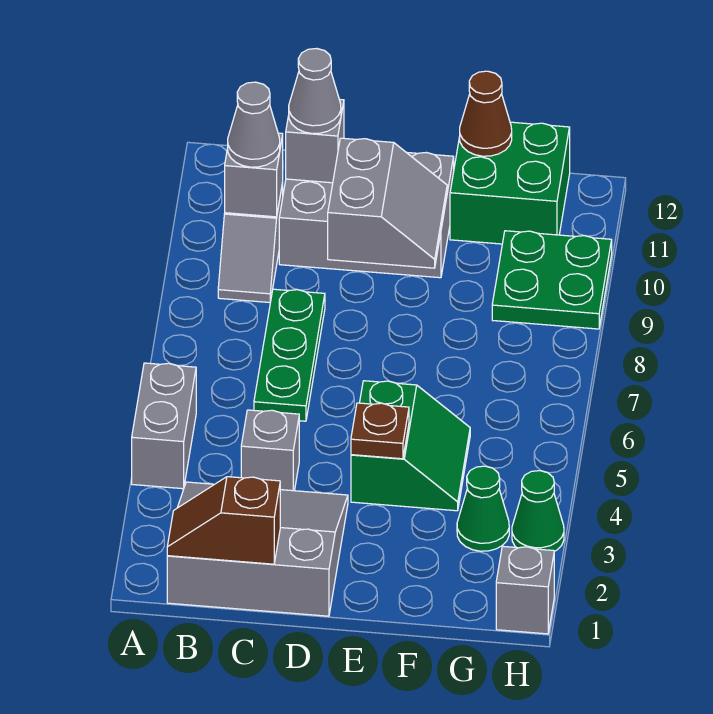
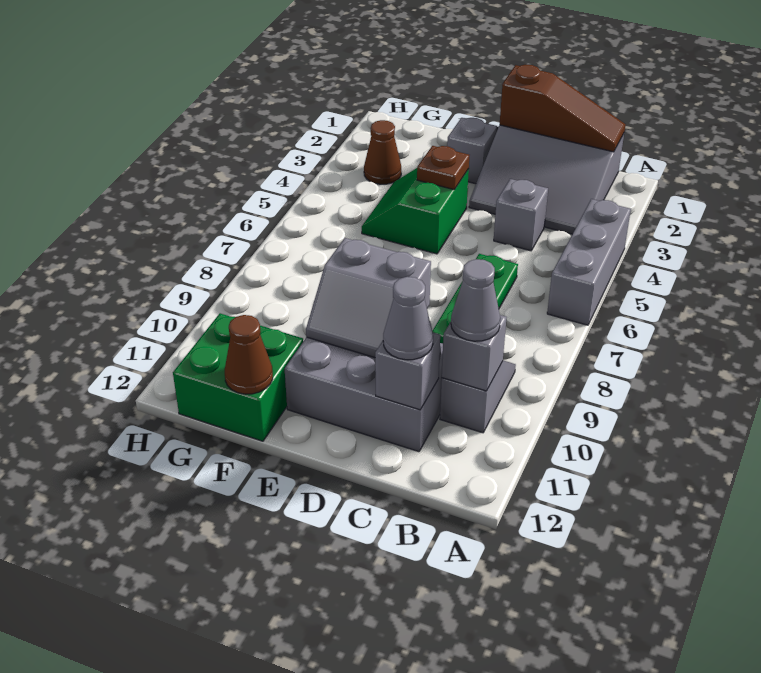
grey brick A4:A5 level 1 -> grey brick A4:A6 level 1
brown slope B1:C1 level 2 top C -> brown slope B1:D1 level 2 top D
grey slope D9:E10 level 2 top D -> grey slope D9:E10 level 2 top 9
green cone G3 level 1 -> brown cone G3 level 1
green plate G9:H10 level 1 -> none
grey brick H1 level 1 -> grey brick E2 level 1
green cone H3 level 1 -> none

